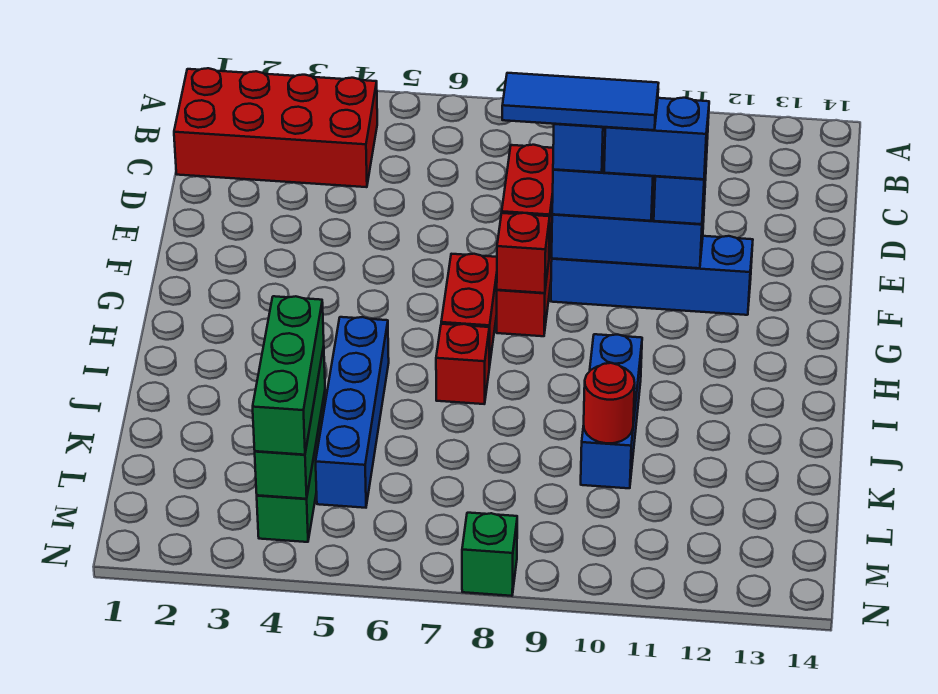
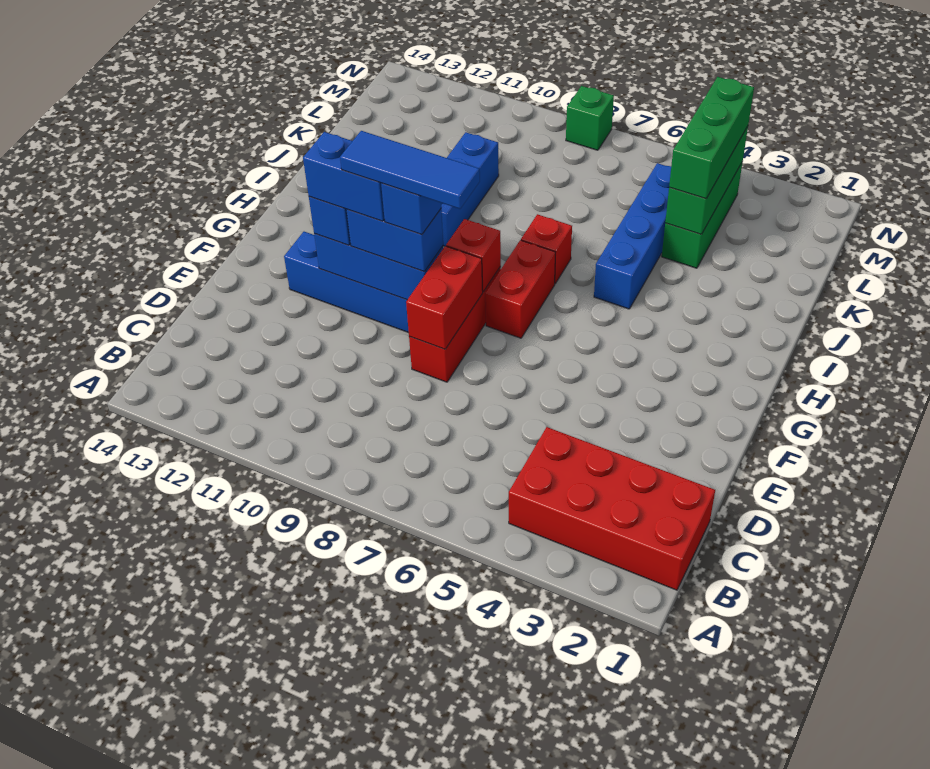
red round brick K10 level 2 -> none

